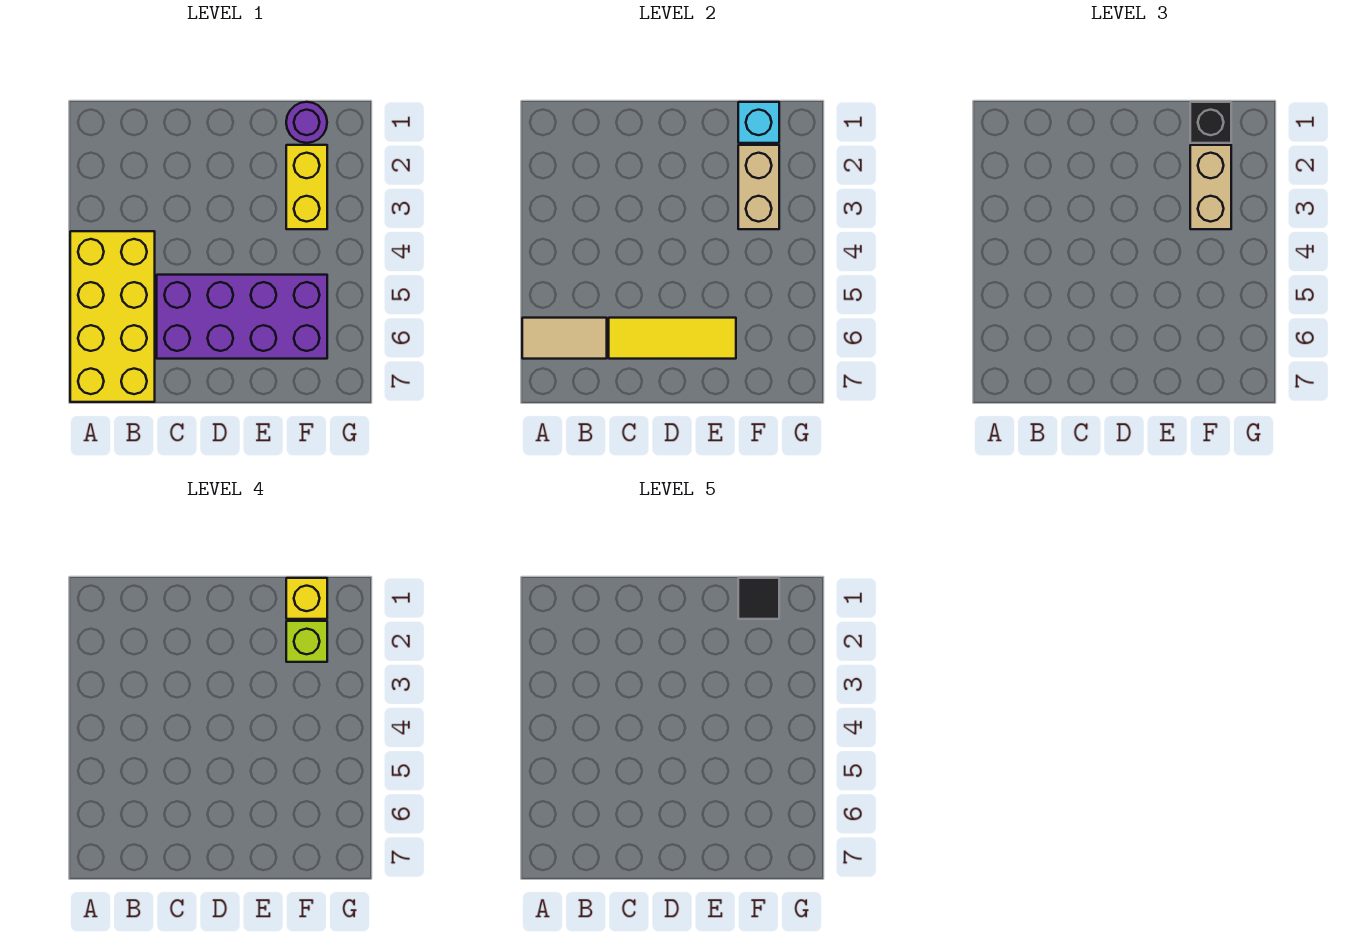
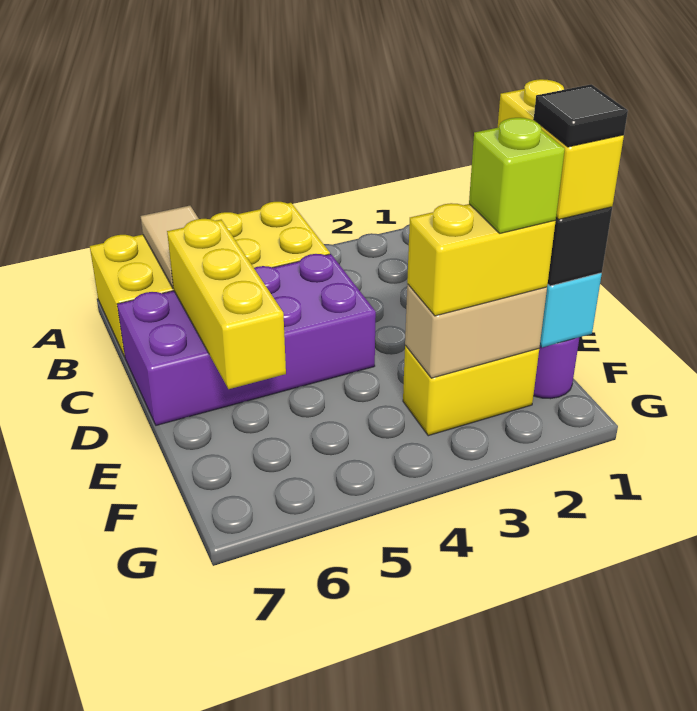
purple brick C5:F6 level 1 -> purple brick C4:D7 level 1
yellow tile C6:E6 level 2 -> yellow brick C6:E6 level 2
yellow brick F1 level 4 -> yellow brick E1:F1 level 4
tan brick F2:F3 level 3 -> yellow brick F2:F3 level 3

